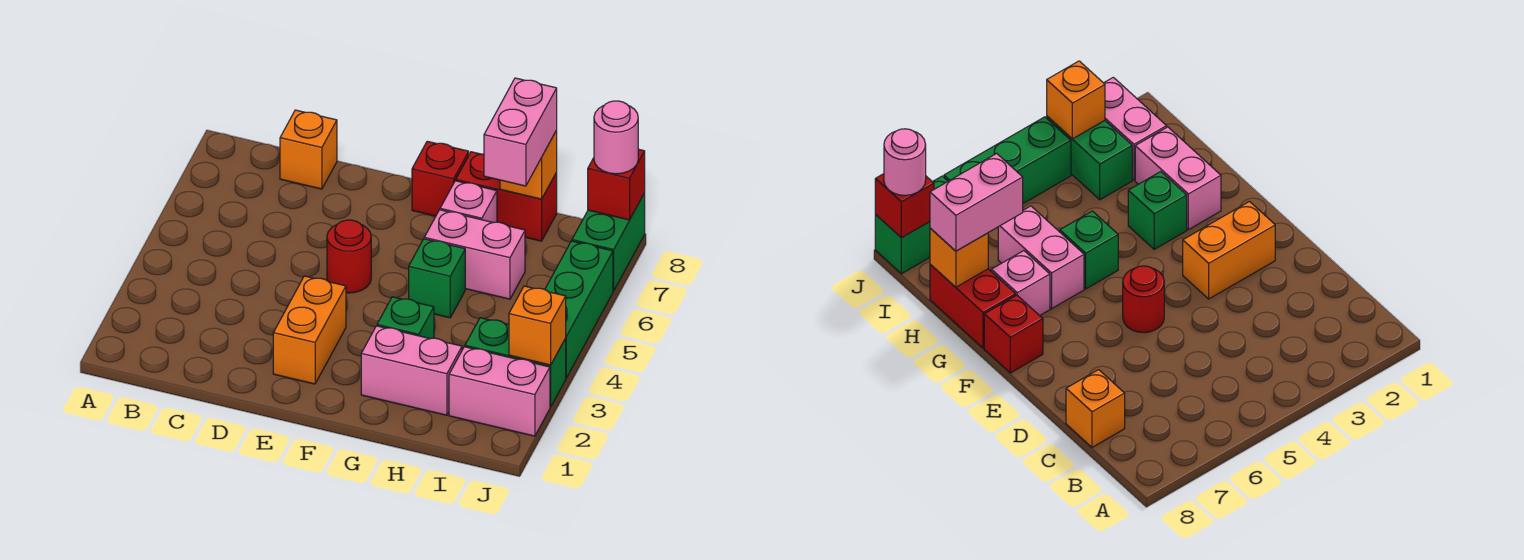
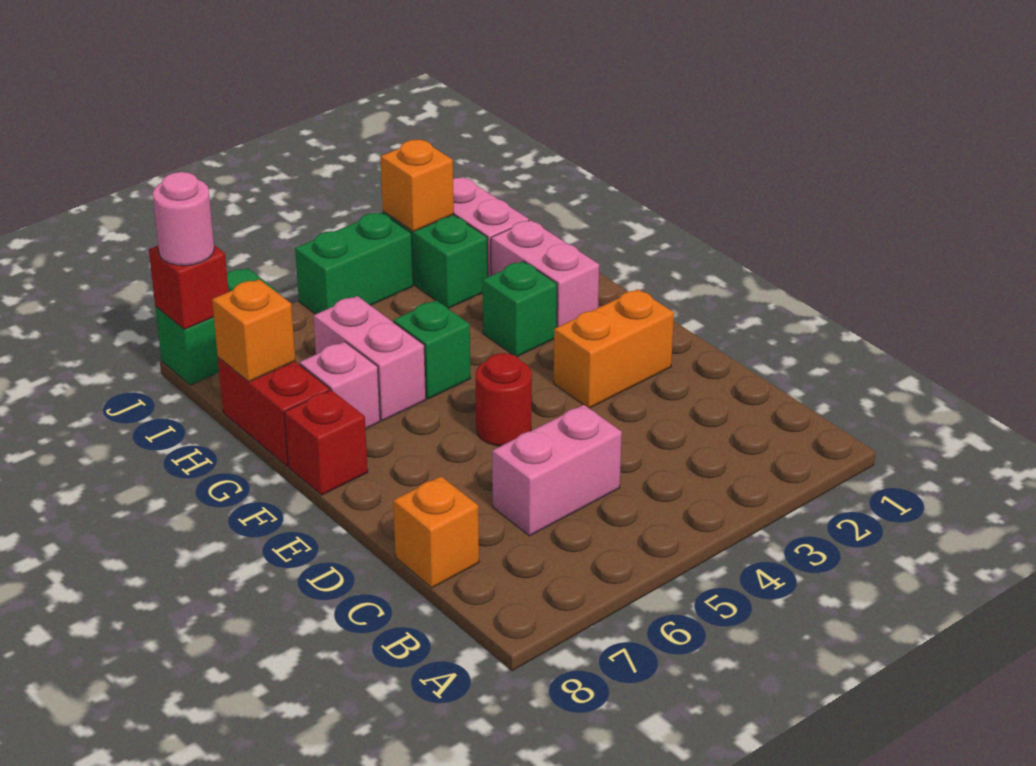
pink brick H7:H8 level 3 -> pink brick C5:C6 level 1
green brick J4:J6 level 1 -> green brick J4:J5 level 1

